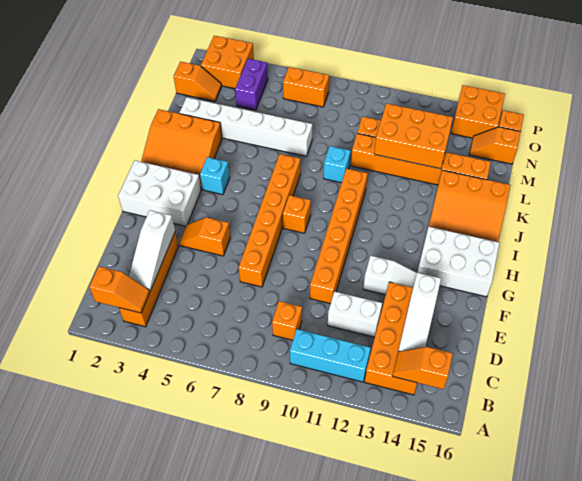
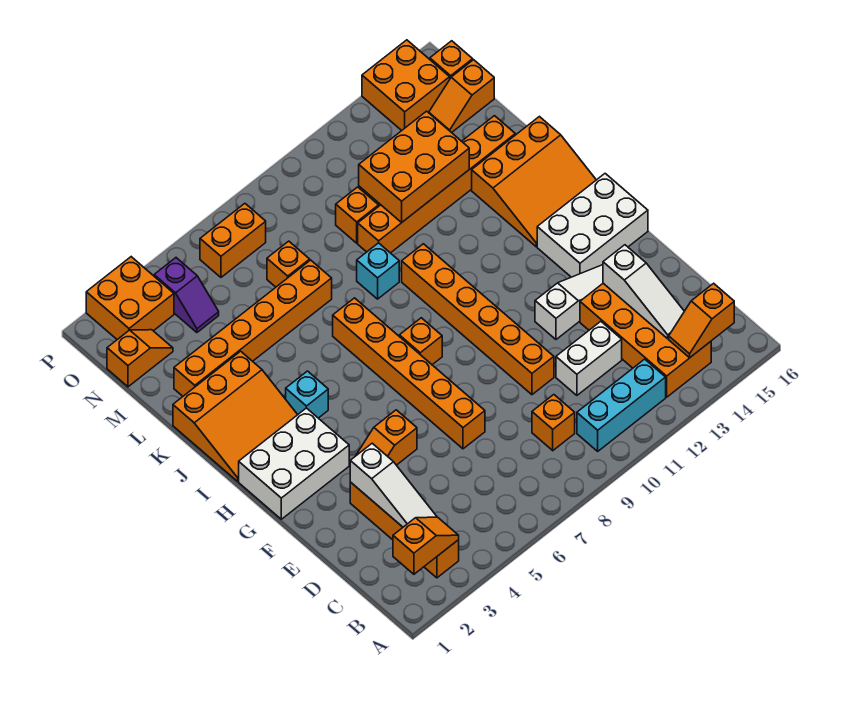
white brick L2:L7 level 1 -> orange brick L2:L7 level 1
none -> orange brick M7 level 1
purple brick N4:O4 level 1 -> purple slope N4:O4 level 1 top O

